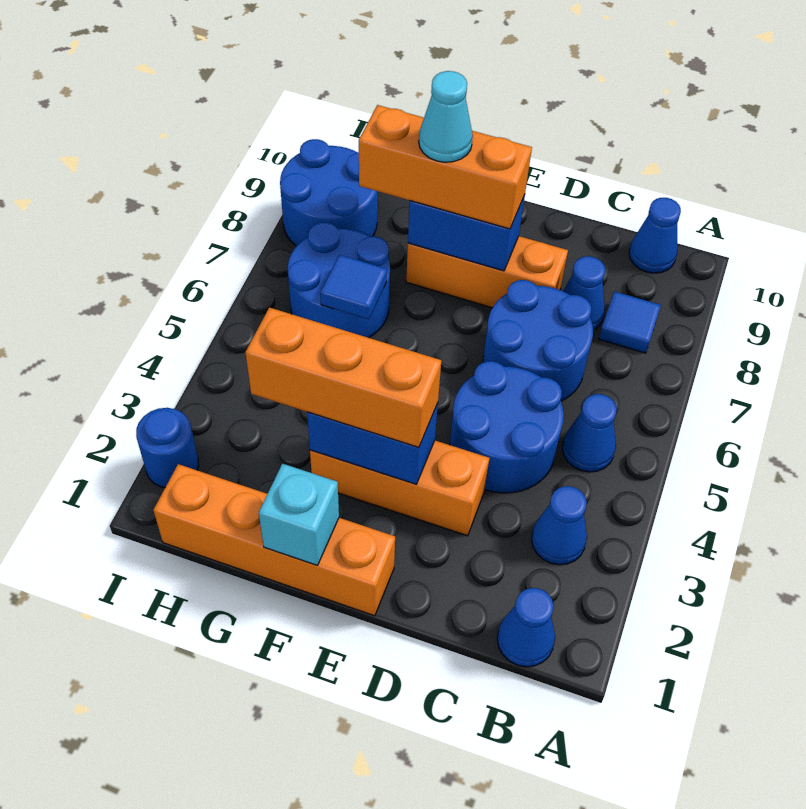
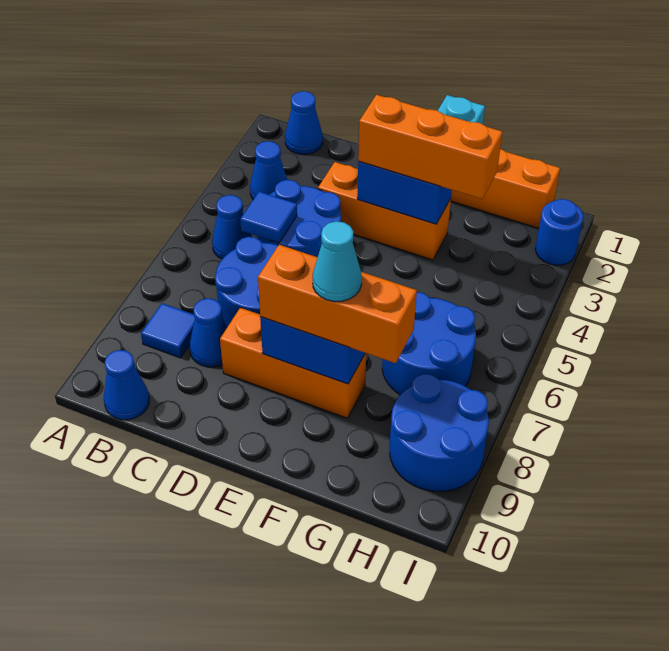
blue tile G6 level 2 -> blue tile C5 level 2

